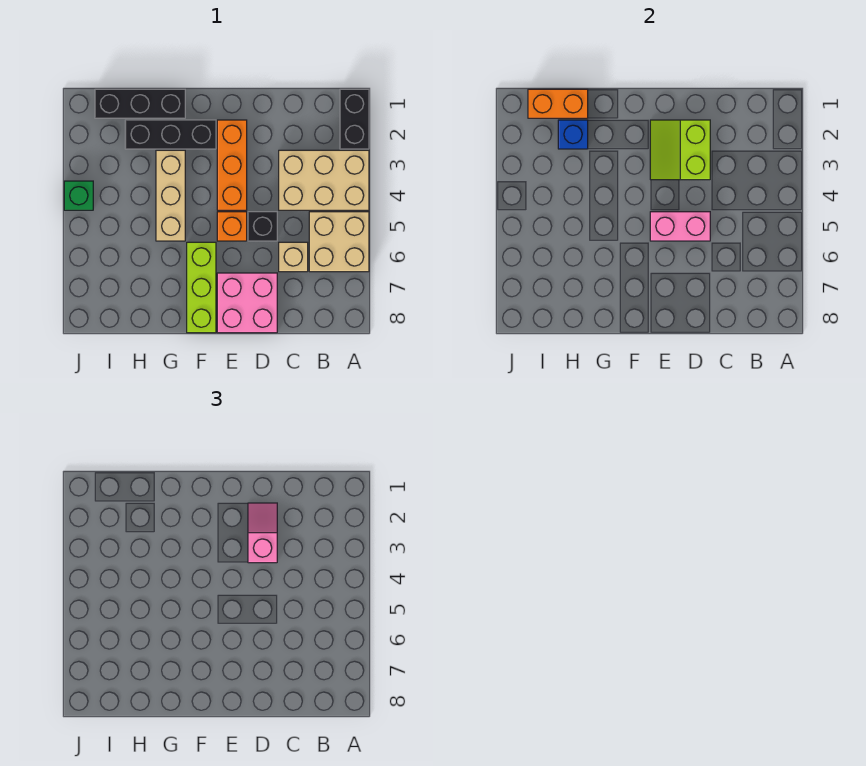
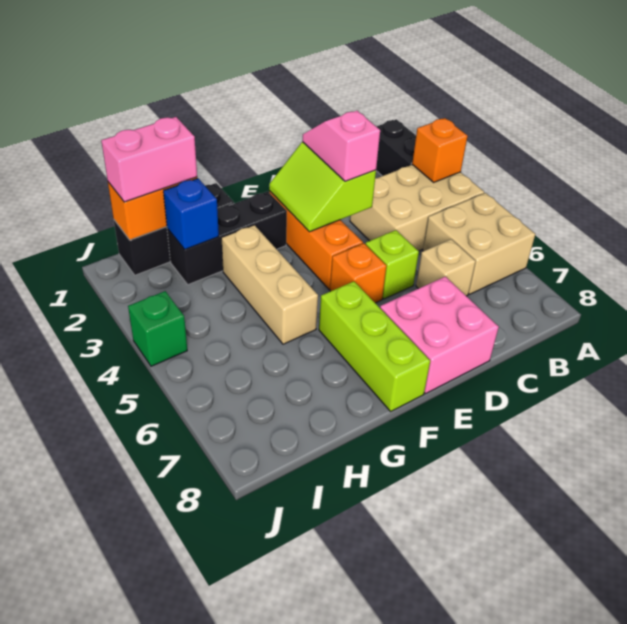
none -> orange brick A3 level 2
black brick D5 level 1 -> lime brick D5 level 1
pink brick D5:E5 level 2 -> pink brick H1:I1 level 3

